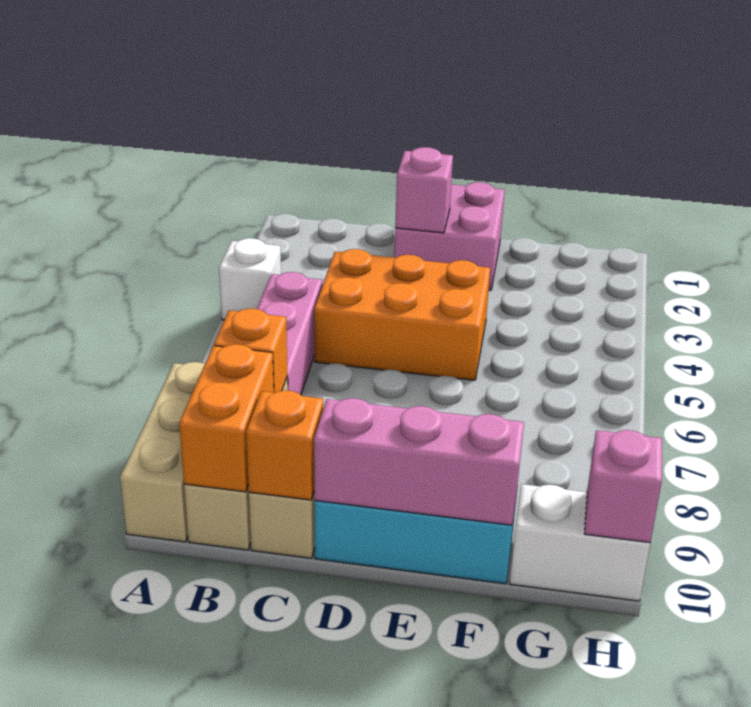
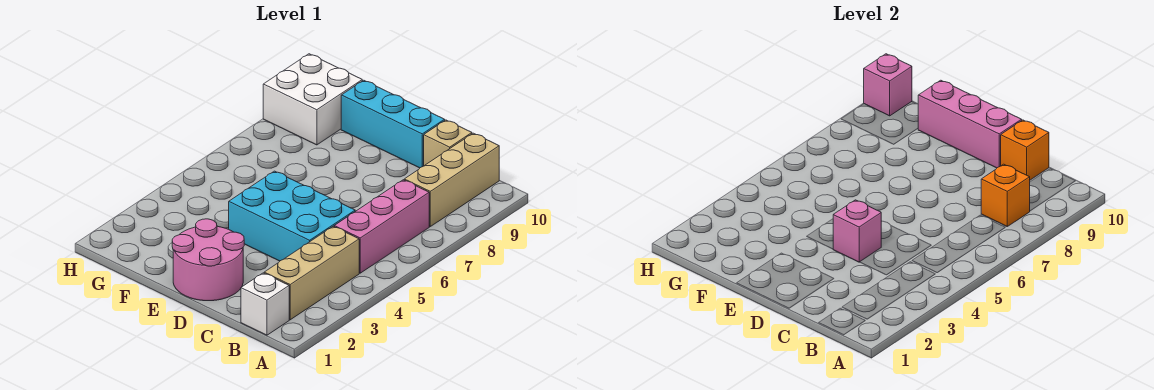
white brick A4 level 1 -> white brick B1 level 1
tan brick A8:A10 level 1 -> tan brick B2:B4 level 1
orange brick B9:B10 level 2 -> none
orange brick C4:E5 level 1 -> cyan brick C4:E5 level 1
pink brick D1:E2 level 1 -> pink round brick D1:E2 level 1
pink brick D2 level 2 -> pink brick D4 level 2
white brick G10:H10 level 1 -> white brick G9:H10 level 1

